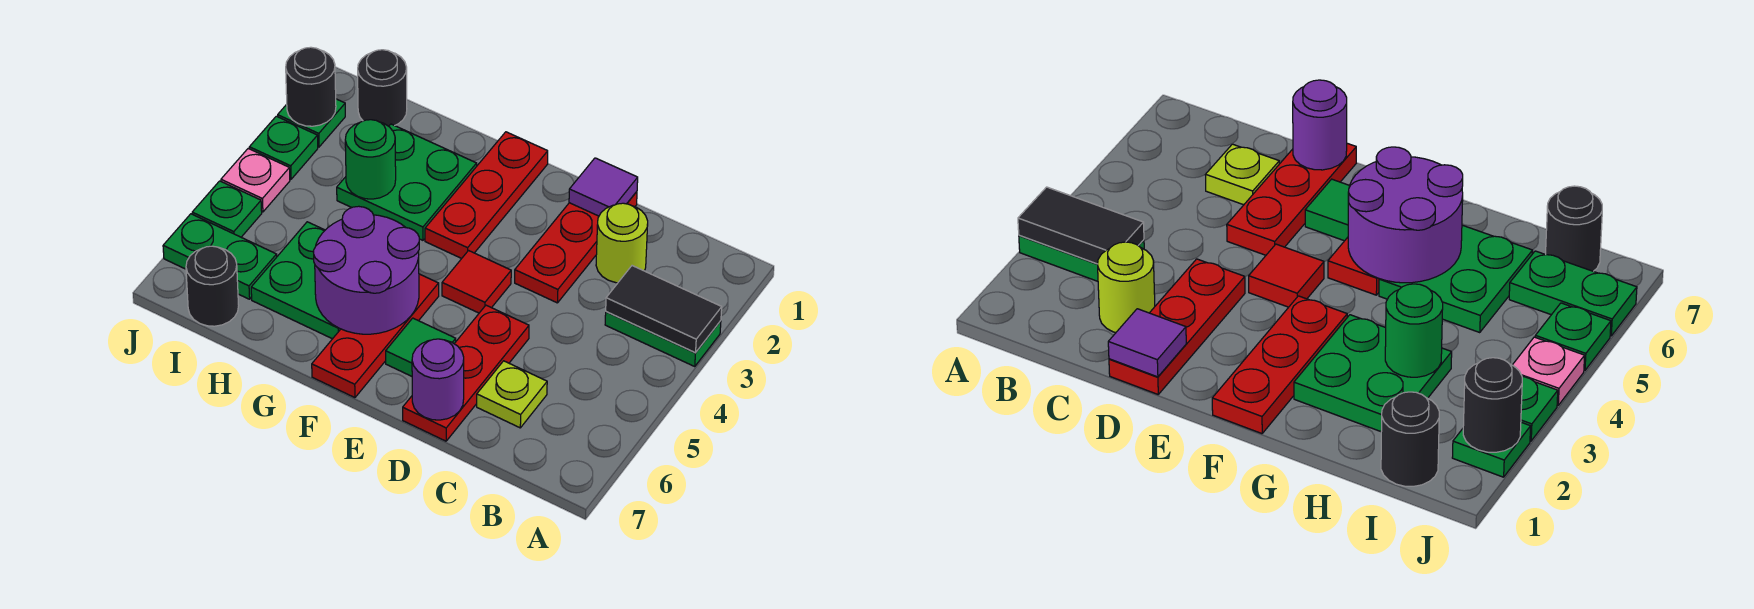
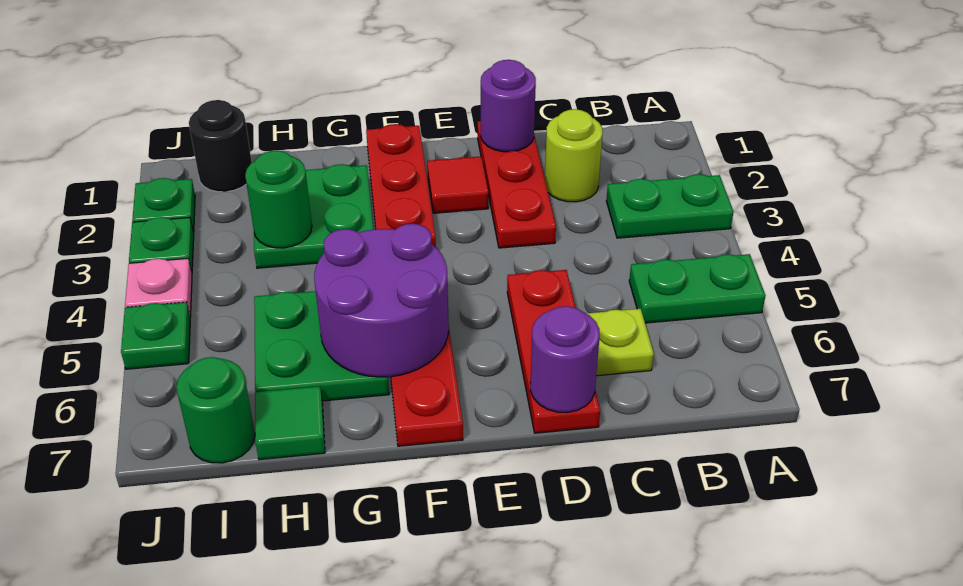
black tile A3:B3 level 2 -> none
purple tile D1 level 2 -> purple round brick D1 level 2
red tile E4 level 1 -> red tile E2 level 1
green tile E6 level 1 -> green tile H7 level 1
green plate I6:J6 level 1 -> green plate A5:B5 level 1
black round brick I7 level 1 -> green round brick I7 level 1
black round brick J2 level 2 -> none

